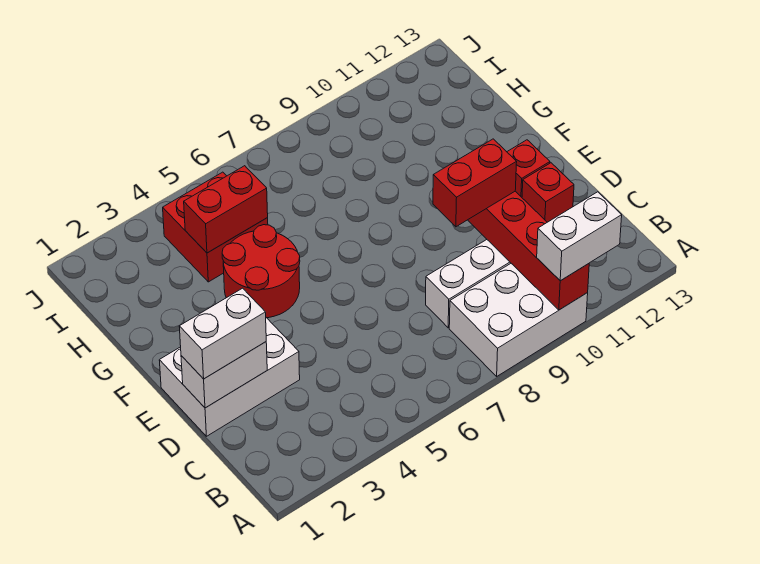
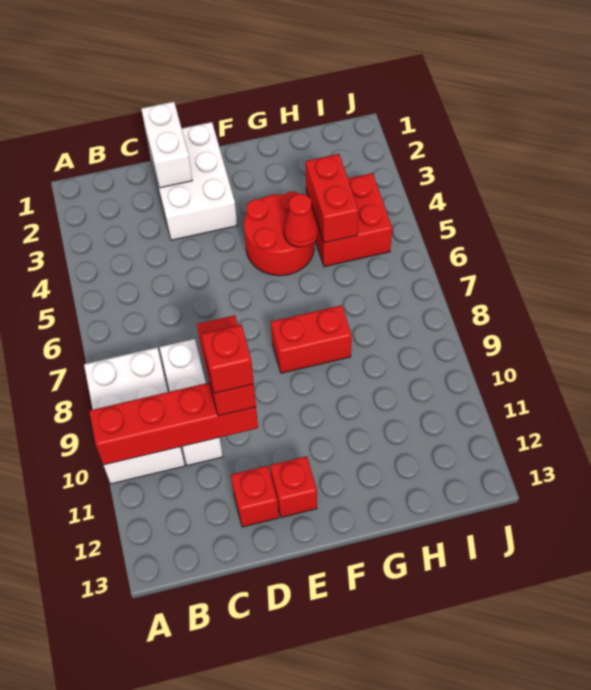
white brick A10:A11 level 3 -> none
white brick D1:D2 level 3 -> none
none -> red brick D10 level 4
none -> red brick F8:G8 level 1
none -> red cone G5 level 2

